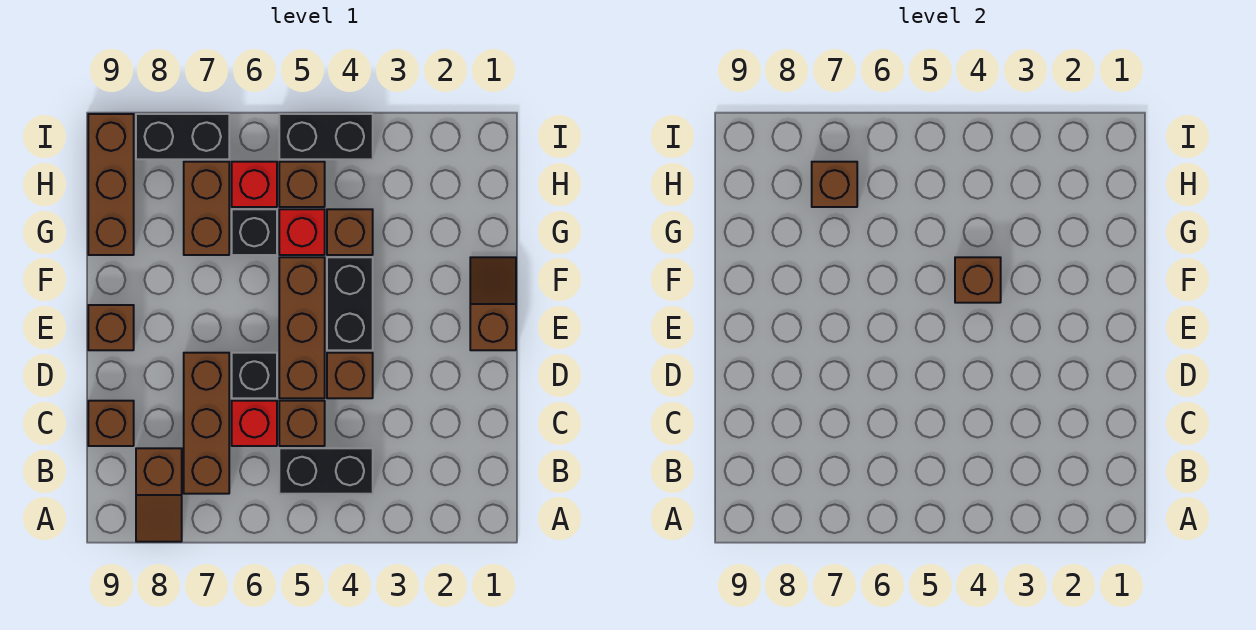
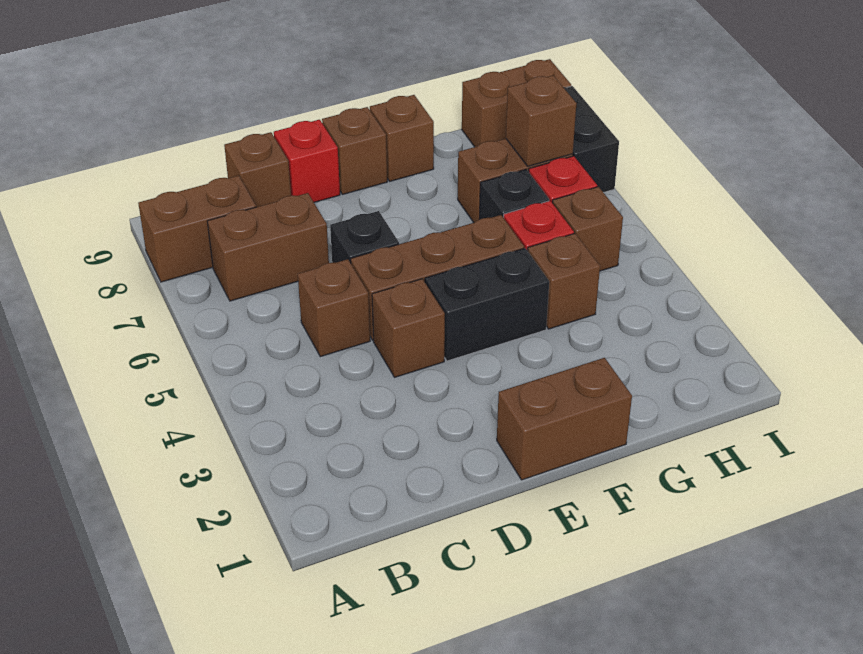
brown slope A8:B8 level 1 top B -> brown brick A8:B8 level 1
black brick B4:B5 level 1 -> none
brown brick B7:D7 level 1 -> brown brick B7:C7 level 1
red brick C6 level 1 -> red brick D9 level 1
brown slope E1:F1 level 1 top E -> brown brick E1:F1 level 1
brown brick F4 level 2 -> brown brick F9 level 1
brown brick G9:I9 level 1 -> brown brick H9:I9 level 1
black brick I4:I5 level 1 -> none

